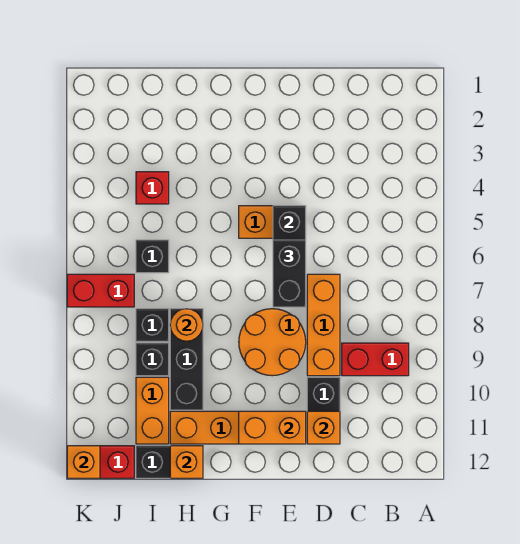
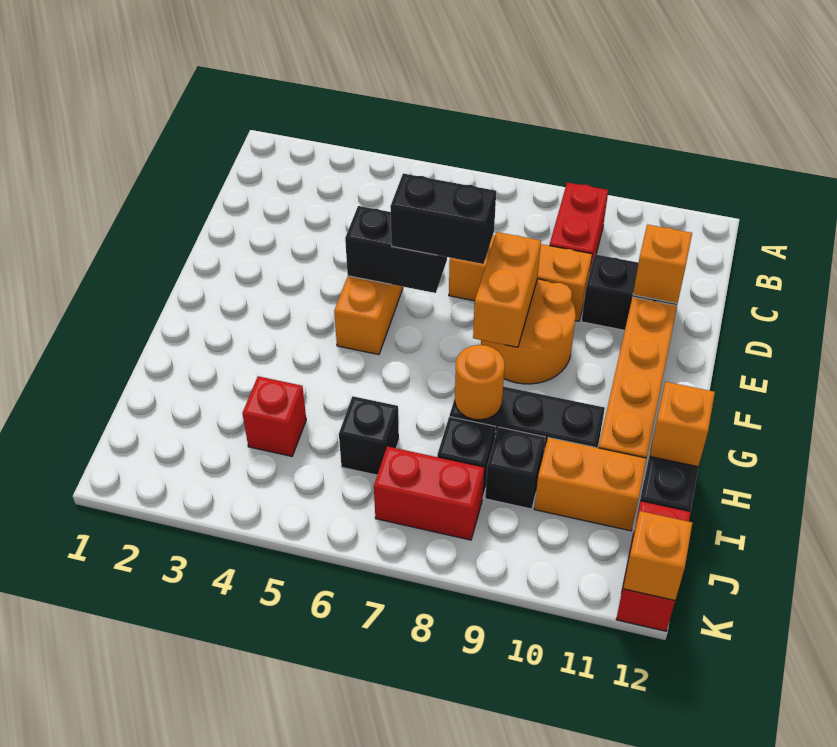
orange brick E11:F11 level 2 -> orange brick E8:F8 level 2
red brick J7:K7 level 1 -> red brick J7:J8 level 1

